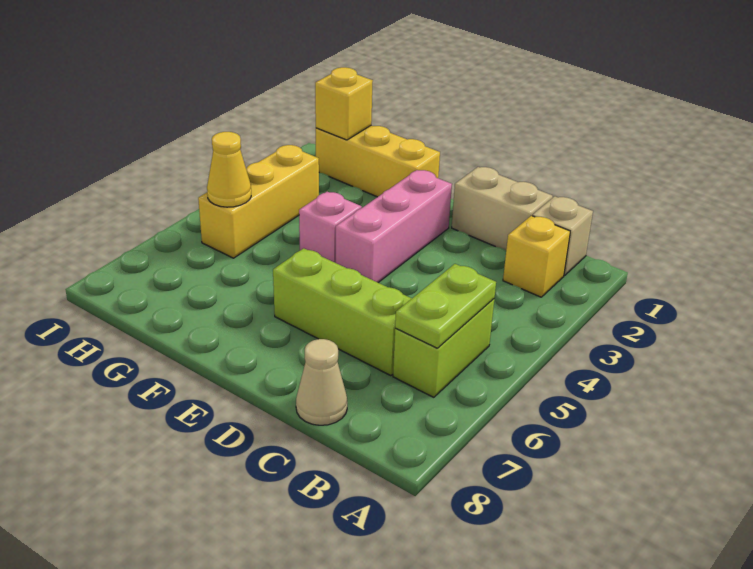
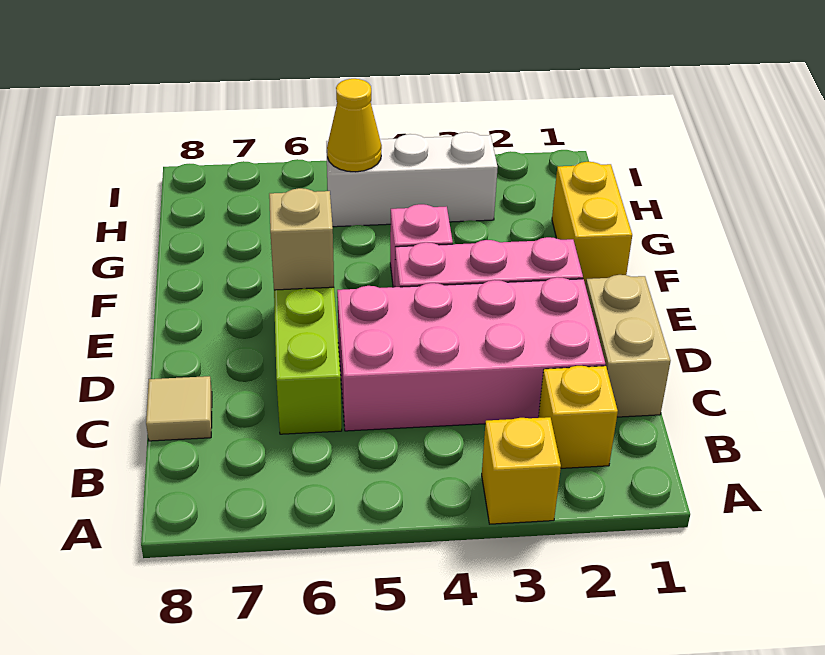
tan brick B1 level 1 -> tan brick E6 level 2
lime brick B5:B6 level 1 -> none
lime plate B5:B6 level 2 -> none
none -> pink brick C2:D5 level 1
tan cone C8 level 1 -> tan tile C8 level 1
yellow brick F1:H1 level 1 -> yellow brick F1:G1 level 1
yellow brick H1 level 2 -> yellow brick A3 level 1
yellow brick H3:H5 level 1 -> white brick H3:H5 level 1

